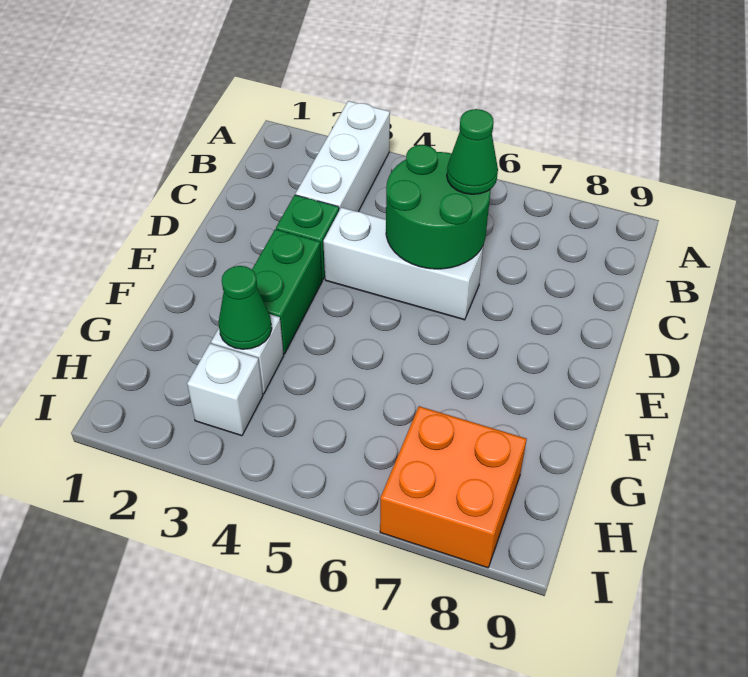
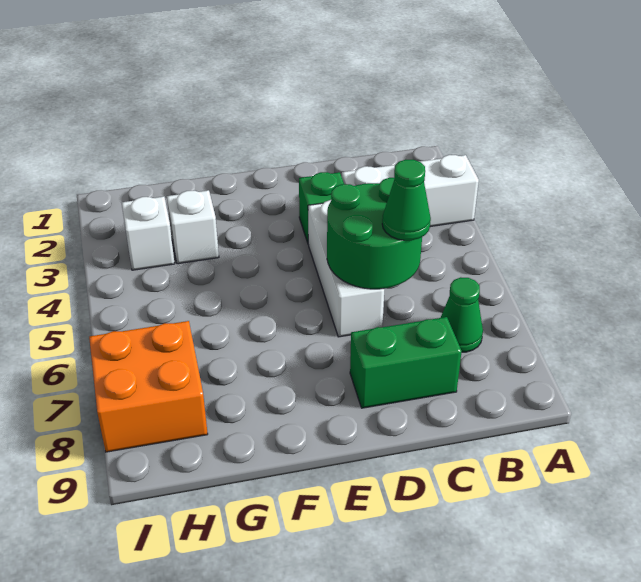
green brick E3:F3 level 1 -> green brick C8:D8 level 1
green cone G3 level 2 -> green cone B7 level 1

